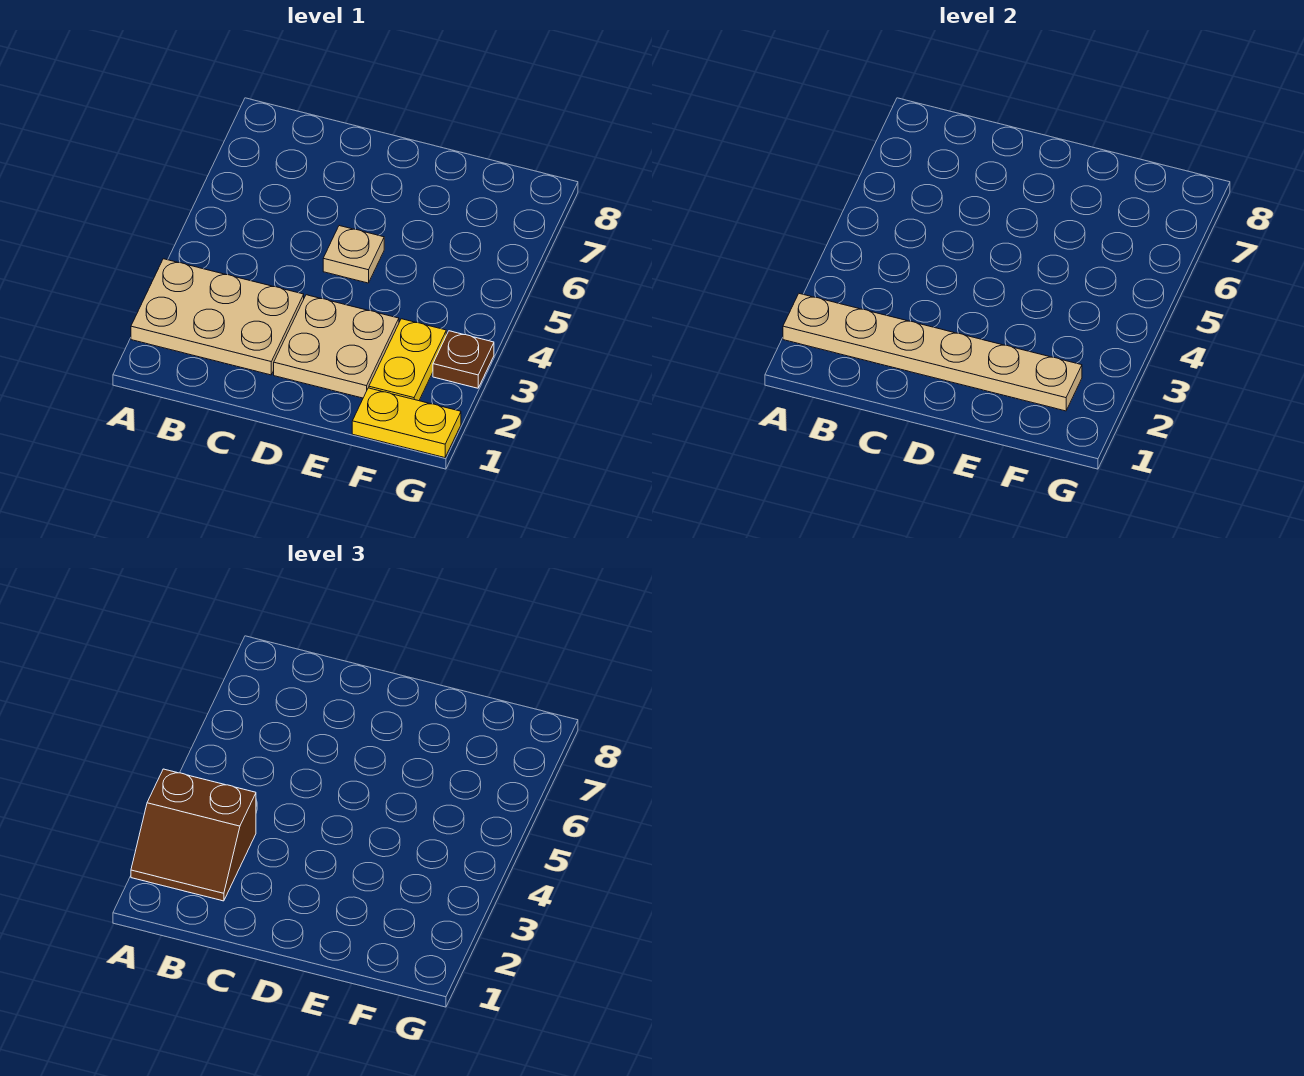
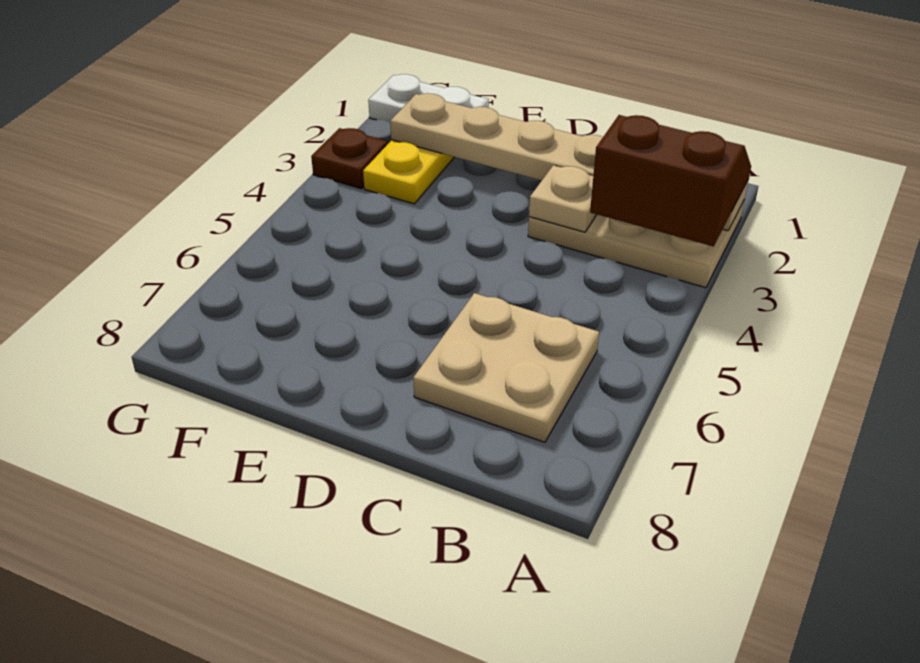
tan plate D2:E3 level 1 -> tan plate B6:C7 level 1
tan plate D5 level 1 -> tan plate C3 level 2
yellow plate F1:G1 level 1 -> white plate F1:G1 level 1

